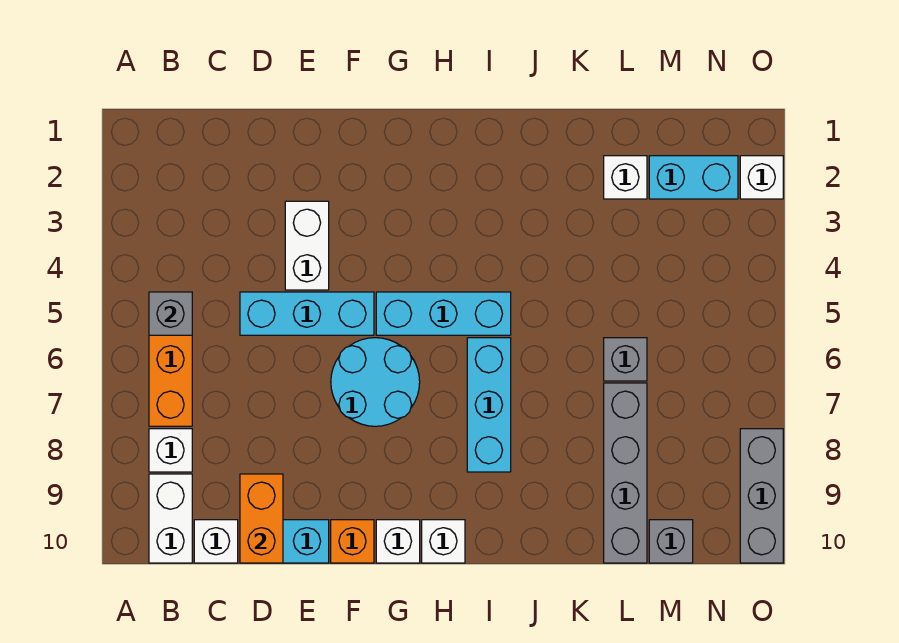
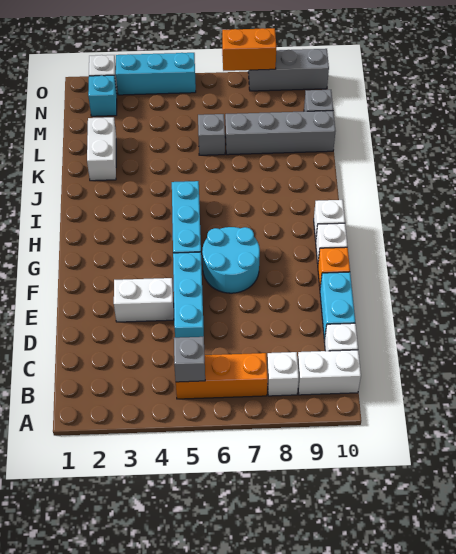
orange brick D9:D10 level 2 -> orange brick O7:O8 level 2
cyan brick I6:I8 level 1 -> cyan brick O3:O5 level 1
white brick L2 level 1 -> white brick K2:L2 level 1
cyan brick M2:N2 level 1 -> cyan brick N2 level 1

